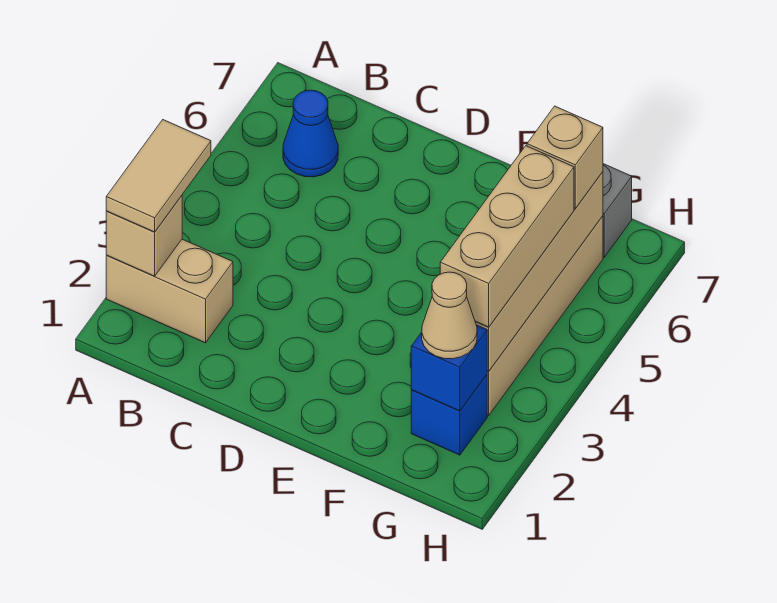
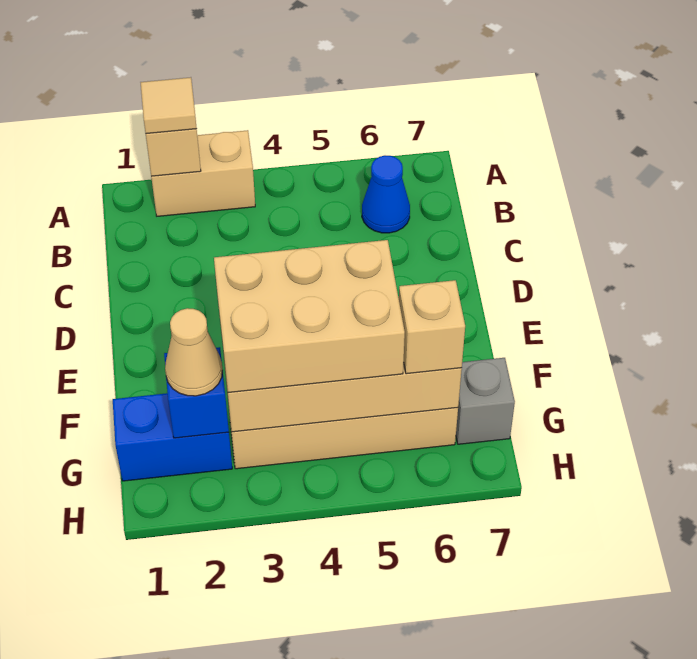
tan brick A2:B2 level 1 -> tan brick A2:A3 level 1
tan tile A2:A3 level 3 -> tan tile A2 level 3
blue brick G2 level 1 -> blue brick G1:G2 level 1
tan brick G3:G5 level 3 -> tan brick F3:G5 level 3

